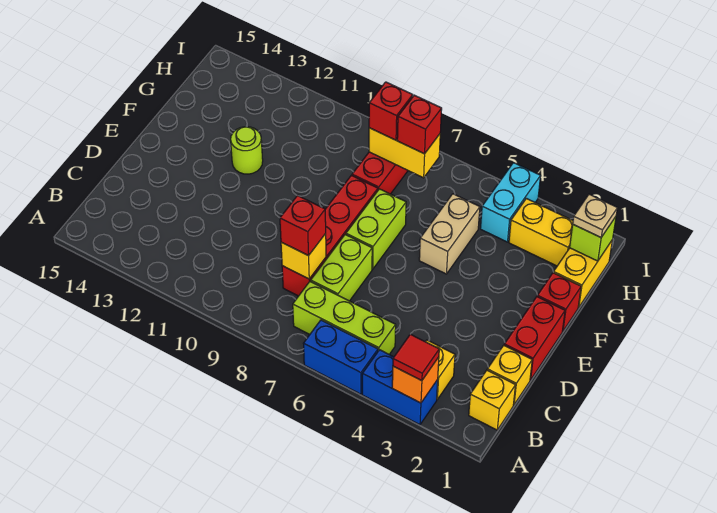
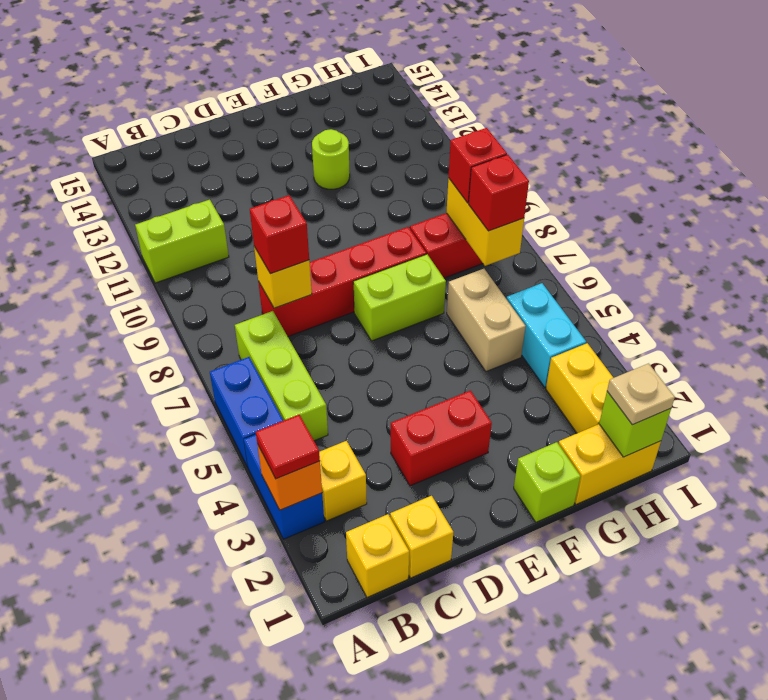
lime brick C7:D7 level 1 -> lime brick A11:B11 level 1
red brick D1:E1 level 1 -> red brick D3:E3 level 1
red brick F1 level 1 -> lime brick F1 level 1
tan brick F5:G5 level 1 -> tan brick G5:G6 level 1
cyan brick H4:I4 level 1 -> cyan brick H4:H5 level 1

